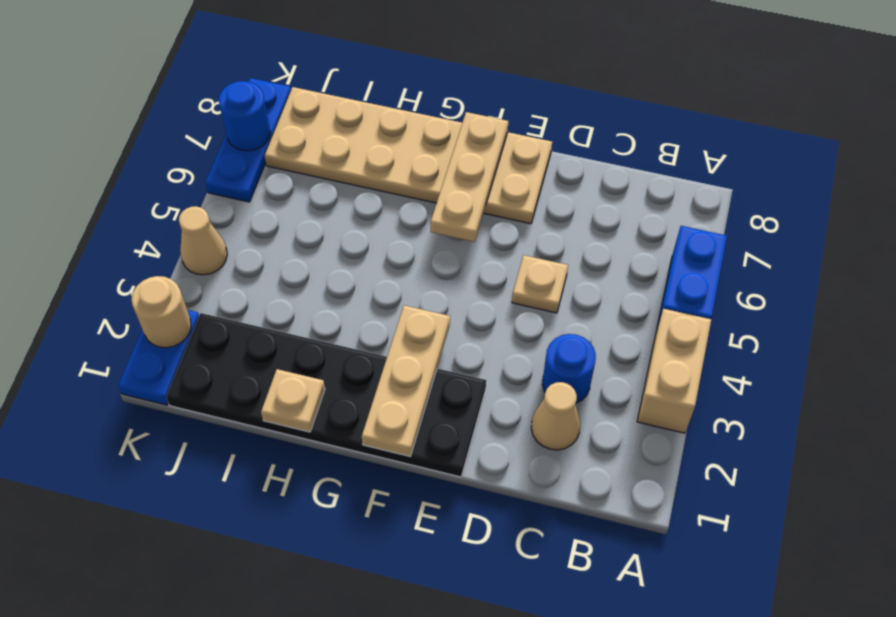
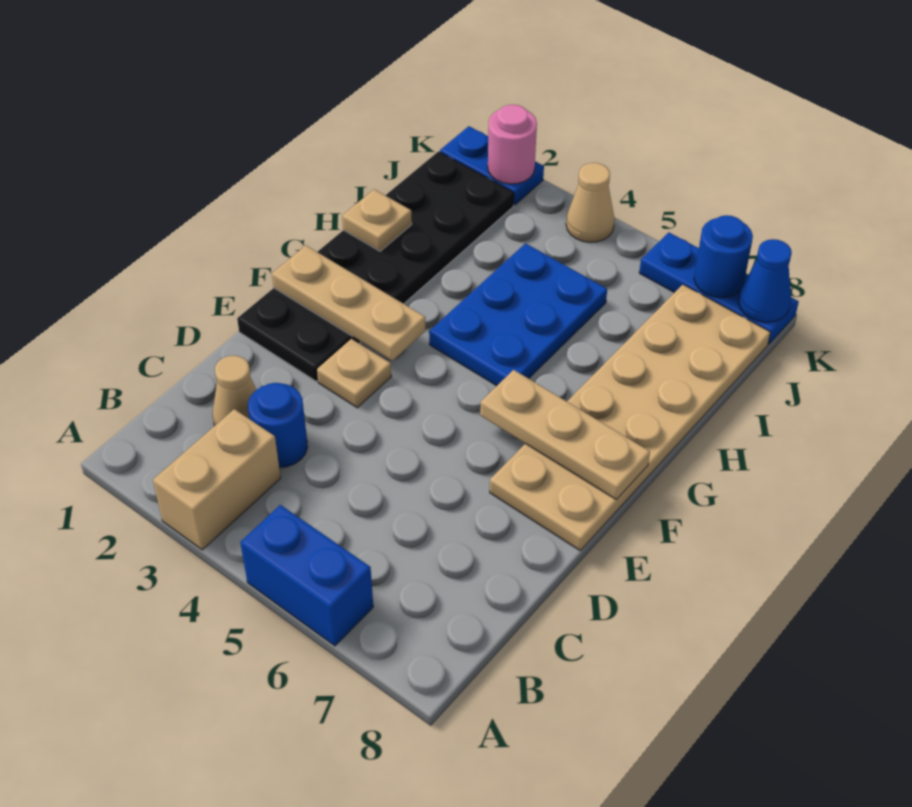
tan brick A3:A4 level 1 -> tan brick A3:B3 level 1
tan plate D5 level 1 -> tan plate E3 level 1
none -> blue plate G4:I5 level 1
tan round brick K2 level 2 -> pink round brick K2 level 2
none -> blue cone K8 level 2

